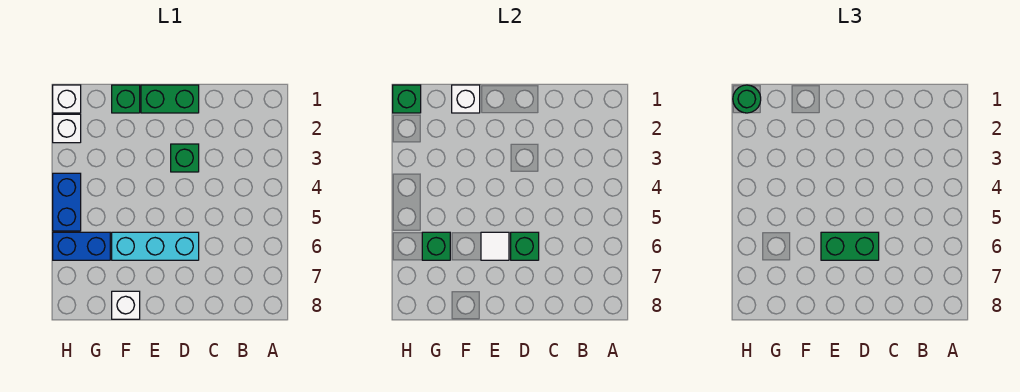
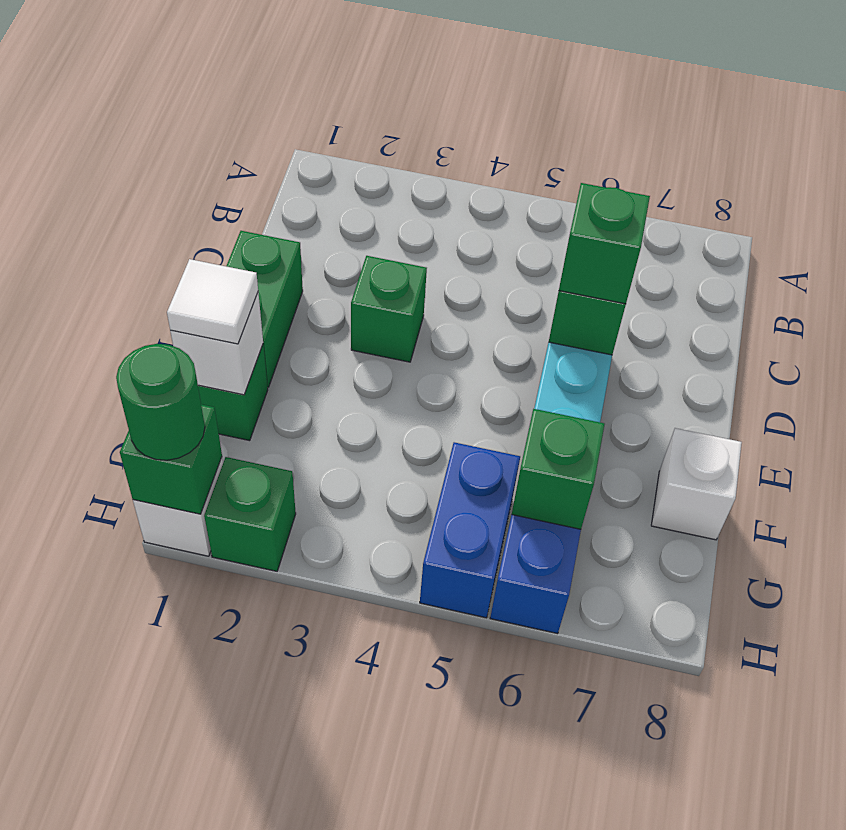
green brick D6:E6 level 3 -> green brick D6 level 3
white tile E6 level 2 -> white tile F1 level 3
white brick H2 level 1 -> green brick H2 level 1
blue brick H4:H5 level 1 -> blue brick G5:H5 level 1

